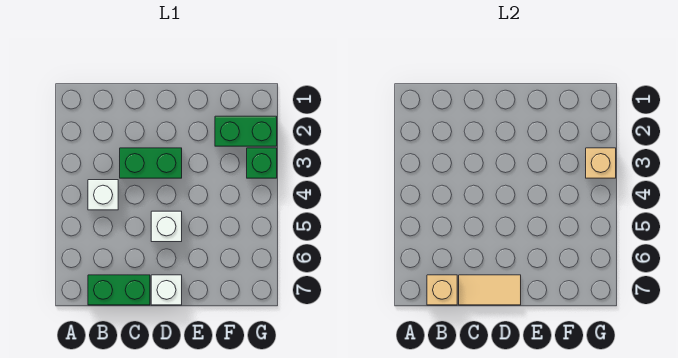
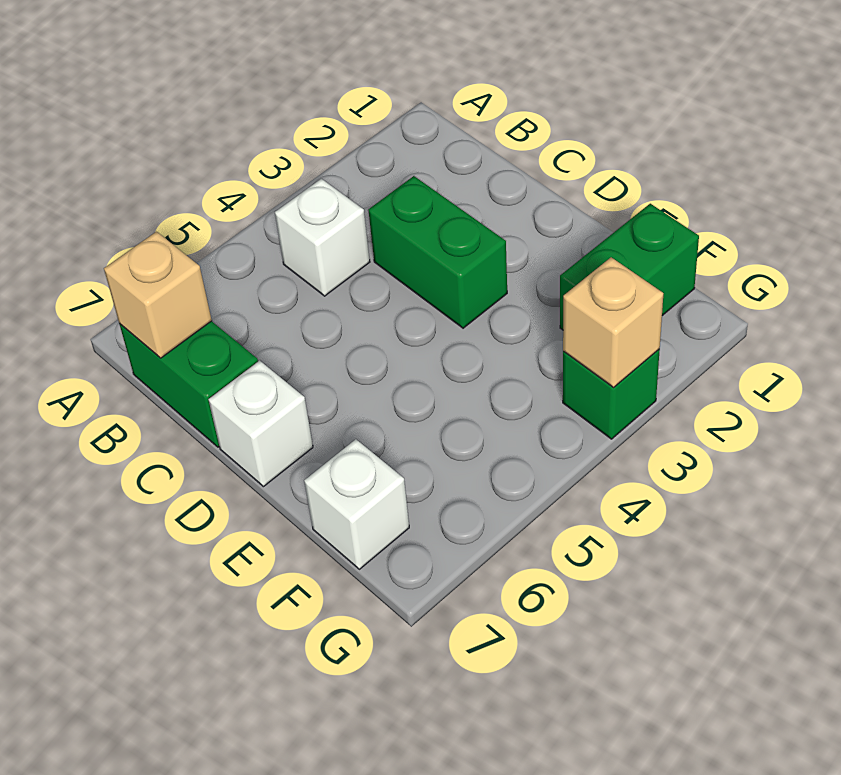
tan tile C7:D7 level 2 -> none
white brick D5 level 1 -> white brick F7 level 1
green brick F2:G2 level 1 -> green brick F1:F2 level 1

